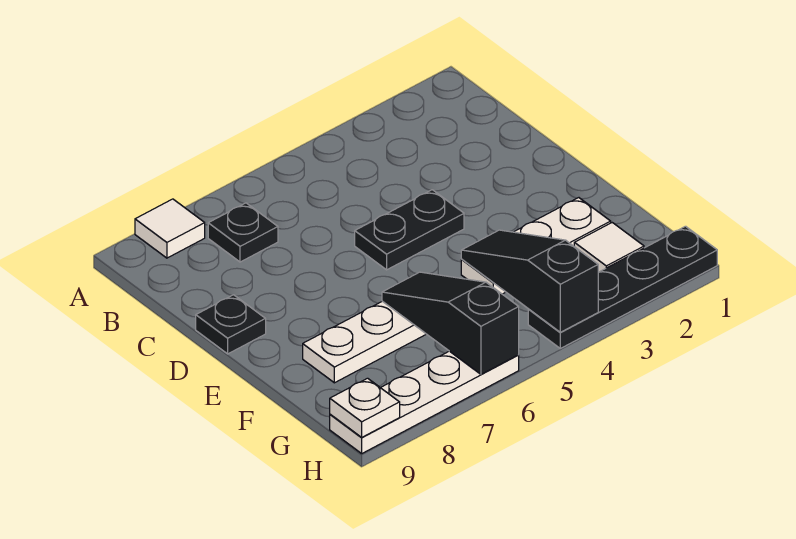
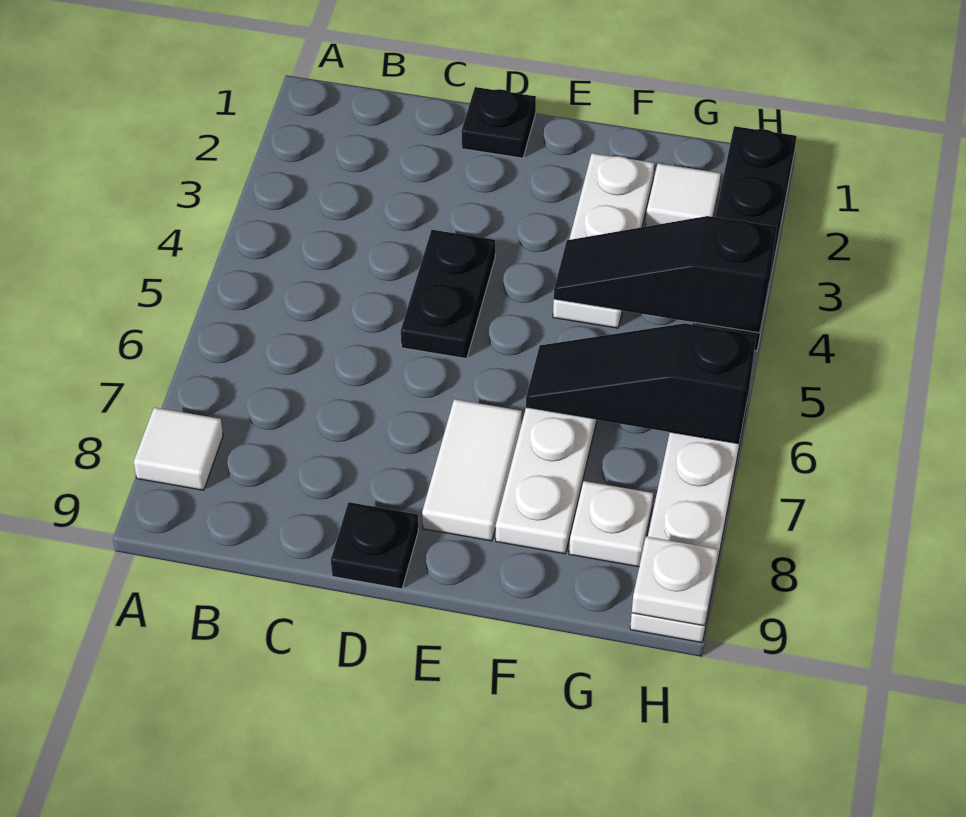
black plate B7 level 1 -> black plate D1 level 1
none -> white tile E7:E8 level 1
none -> white plate G8 level 1

